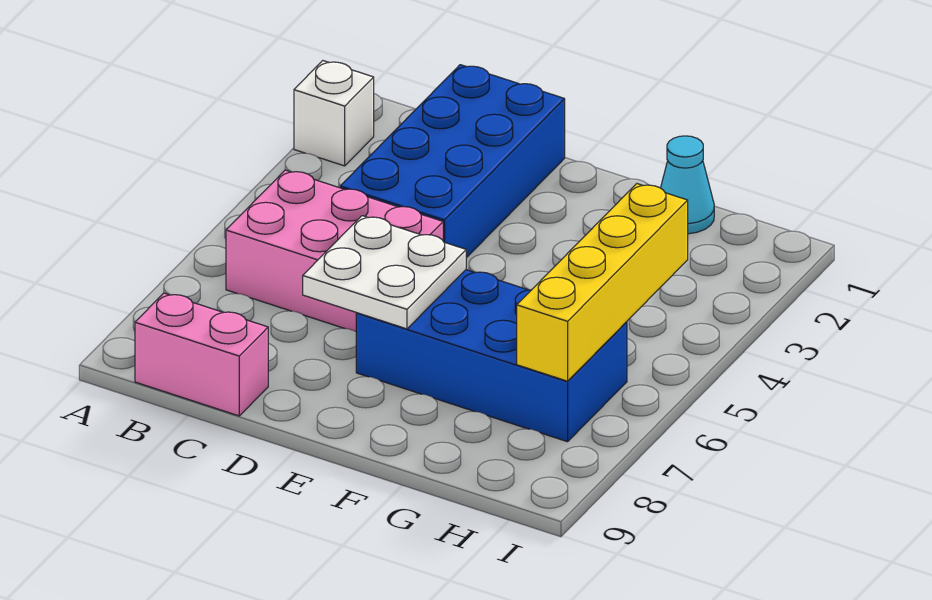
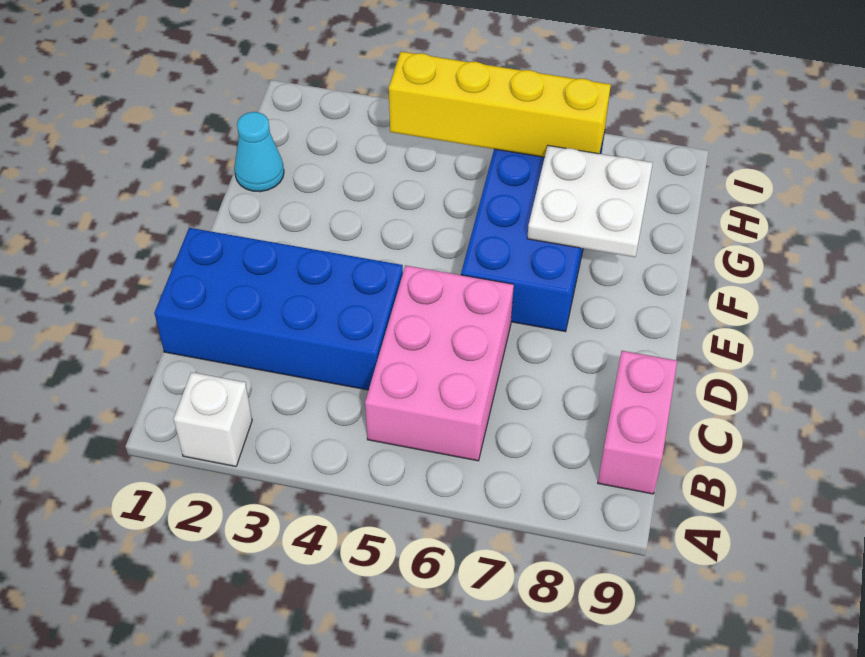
white plate D6:E7 level 2 -> white plate F7:G8 level 2

